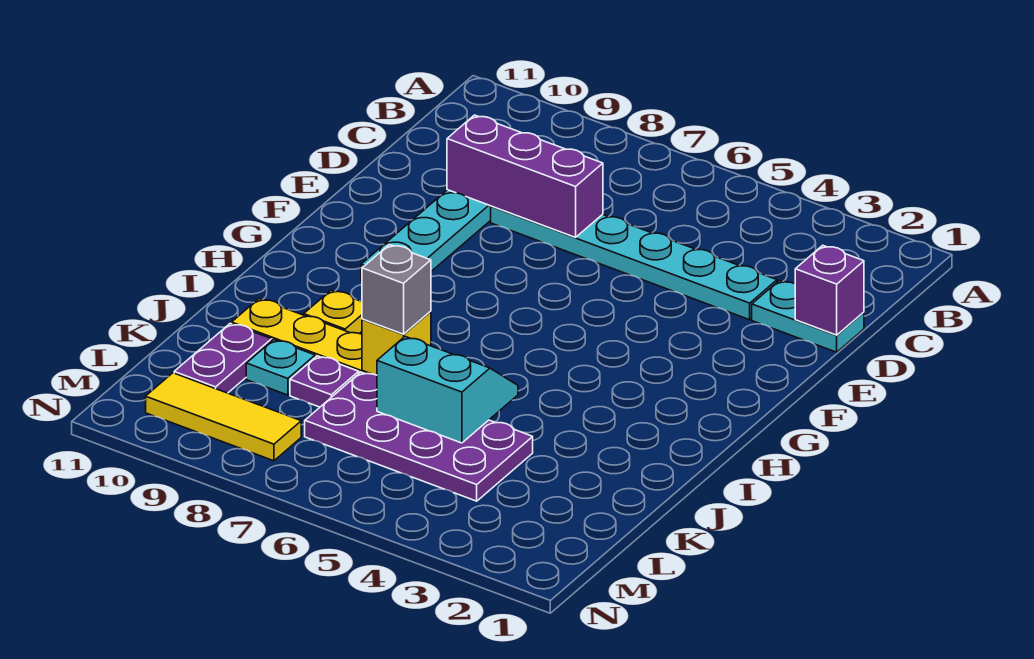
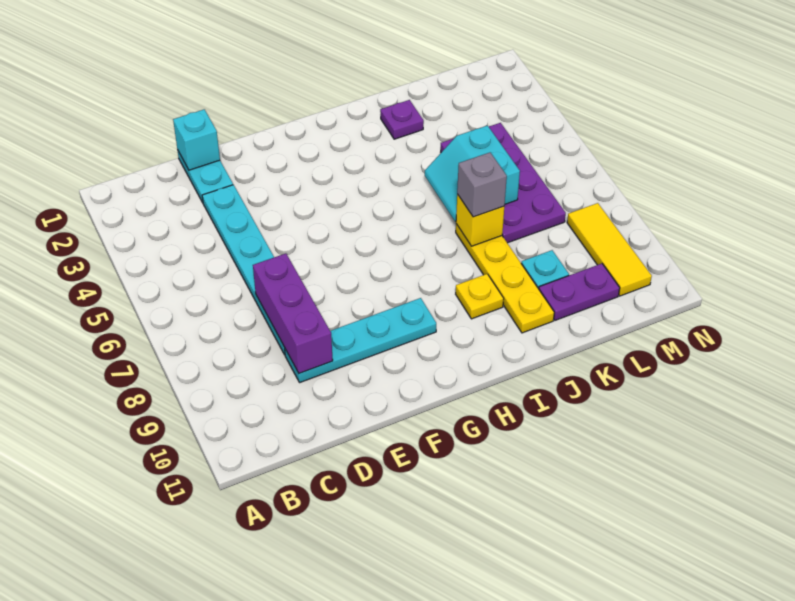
purple brick D1 level 2 -> cyan brick D1 level 2
purple plate K8 level 1 -> purple plate J2 level 1

